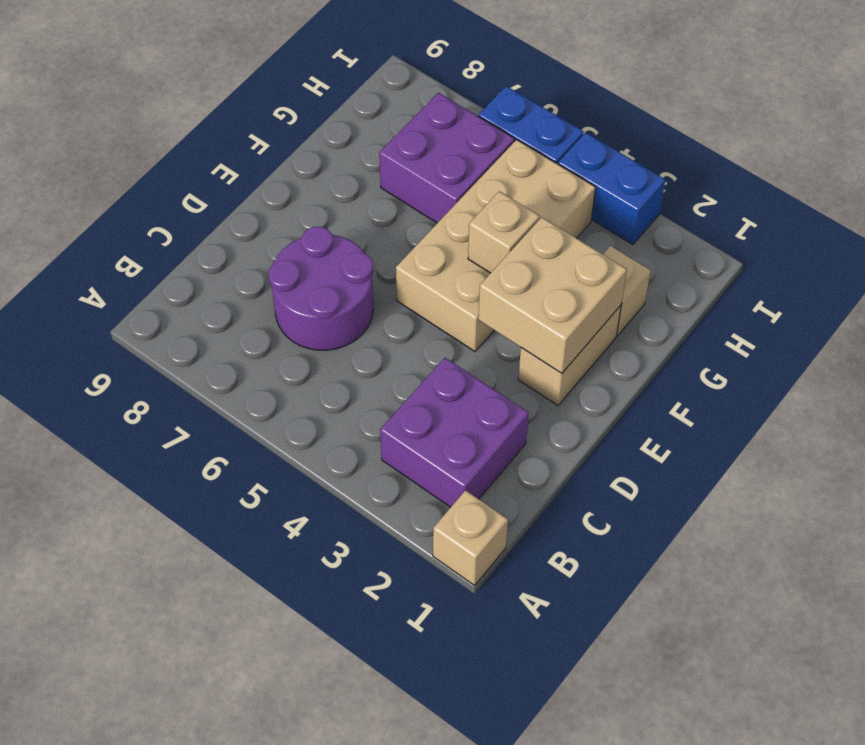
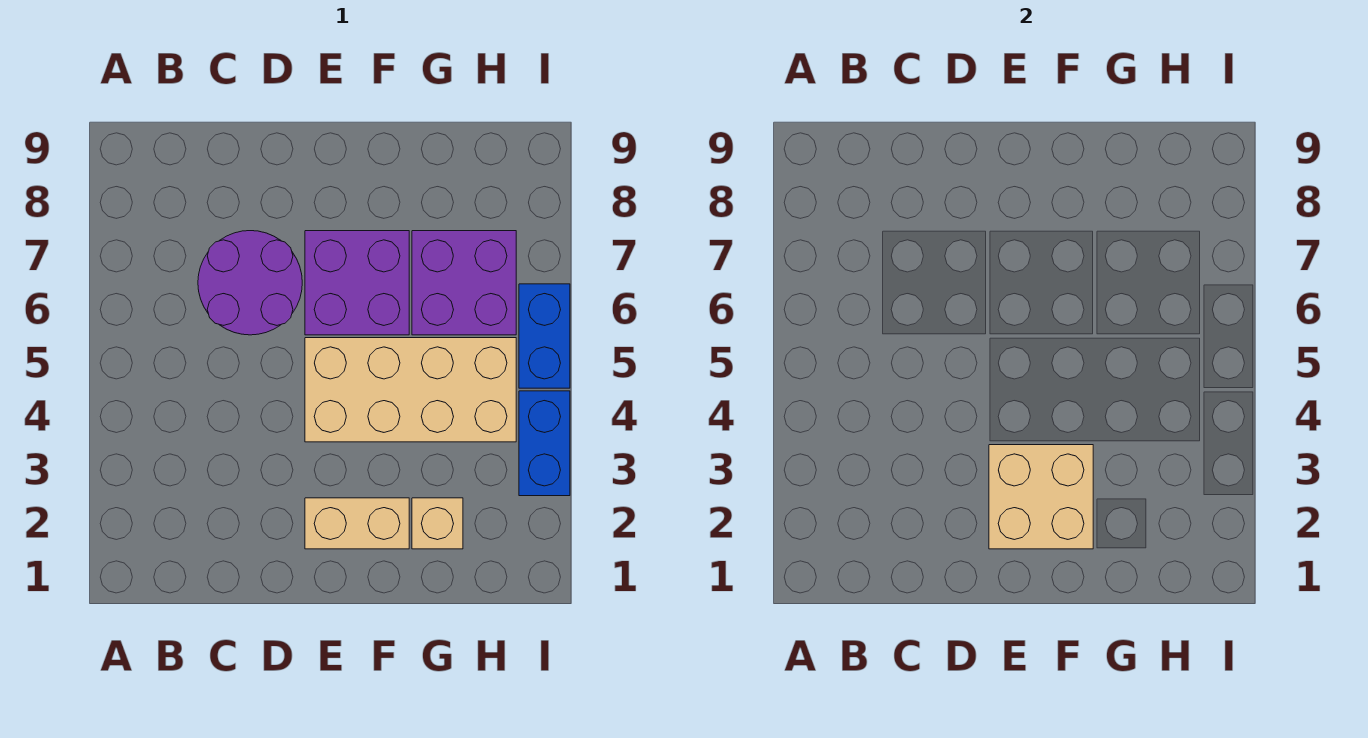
tan brick A1 level 1 -> none
purple brick B2:C3 level 1 -> purple brick E6:F7 level 1
tan brick F4 level 2 -> none

